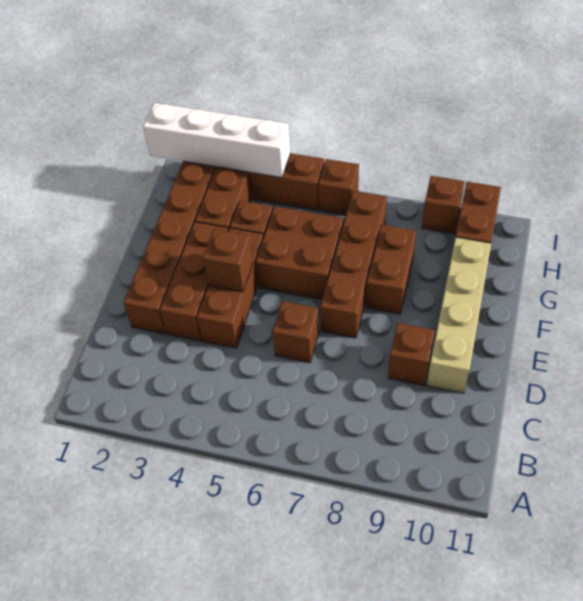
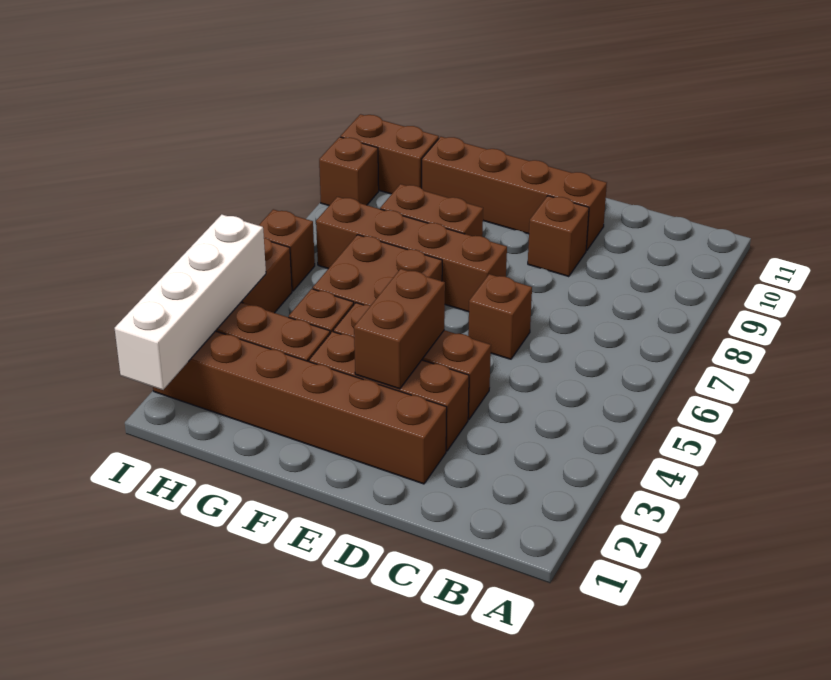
tan brick D10:G10 level 1 -> brown brick D10:G10 level 1
brown brick E4 level 2 -> brown brick E3:E4 level 2

